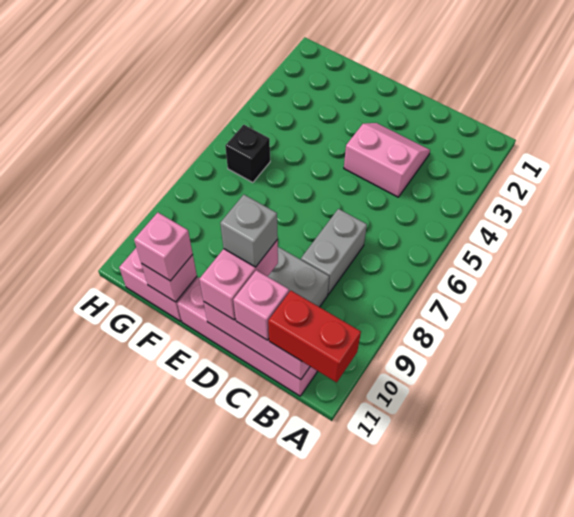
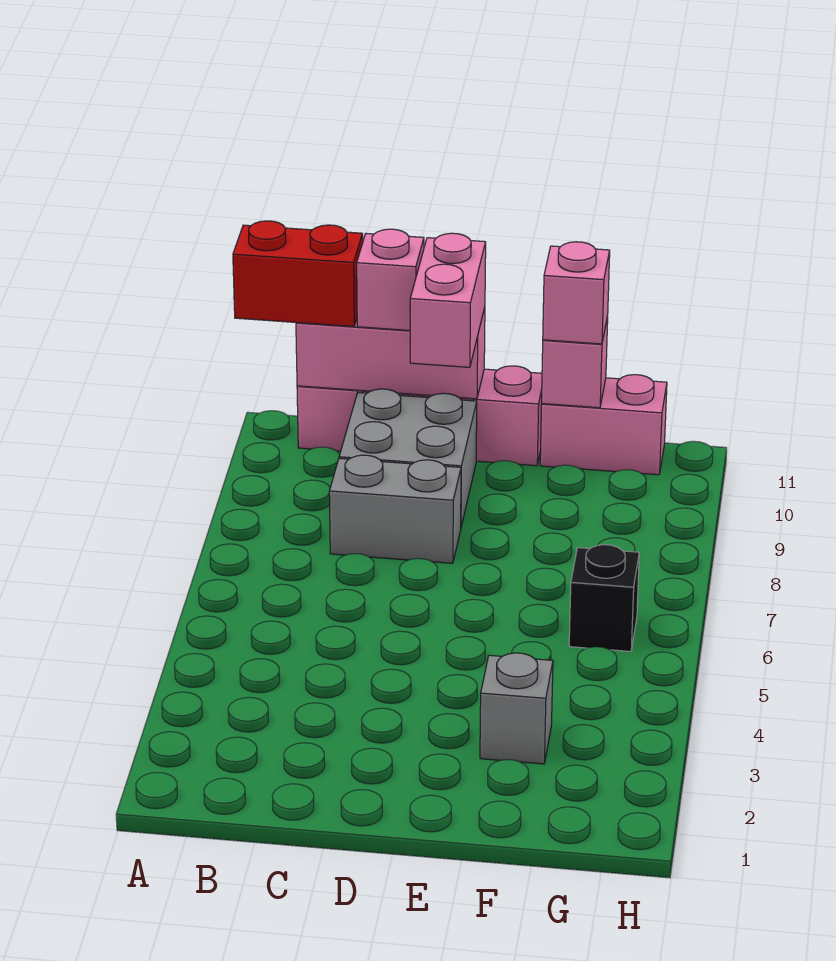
pink slope C3:D4 level 1 top 4 -> none
grey brick C7:C8 level 1 -> grey brick C8:D8 level 1
grey brick D10 level 4 -> grey brick F3 level 1

